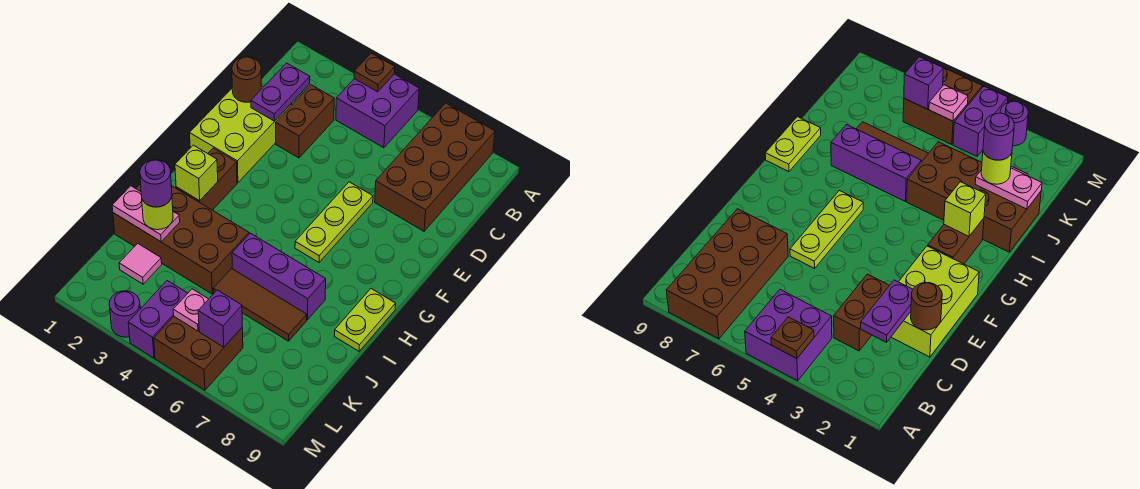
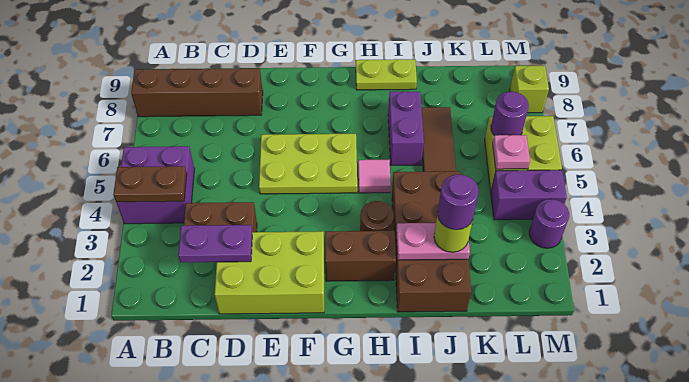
brown plate A4 level 2 -> brown plate A4:B4 level 2
brown brick A7:D8 level 1 -> brown brick A8:D8 level 1
brown round brick D1 level 2 -> brown round brick H3 level 1
lime plate E6:G6 level 1 -> lime plate E5:G6 level 1
lime brick H2 level 2 -> lime brick M8 level 1
purple brick I5:I7 level 1 -> purple brick I6:I7 level 1
pink plate J1:J2 level 2 -> pink plate I2:J2 level 2
pink tile K2 level 1 -> pink tile H5 level 1
brown brick L5:M6 level 1 -> lime brick L5:M6 level 1
purple brick L6 level 2 -> purple round brick L6 level 2

